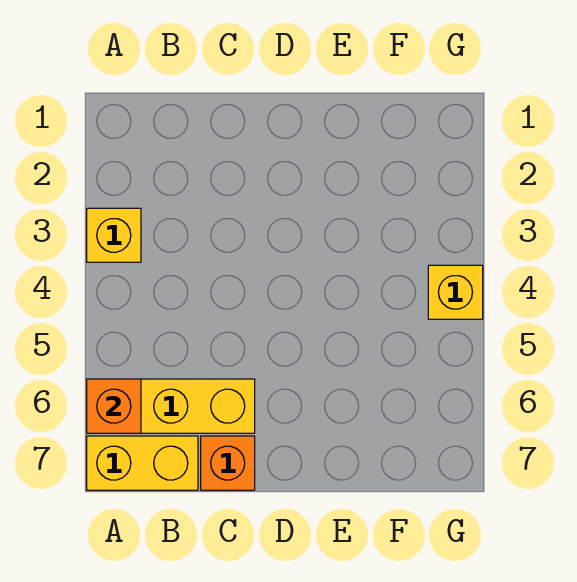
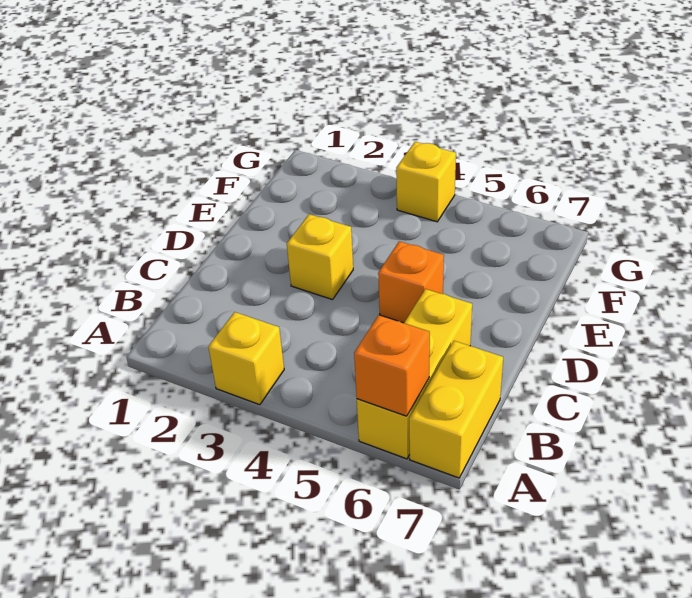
orange brick C7 level 1 -> orange brick D5 level 1
none -> yellow brick D3 level 1

